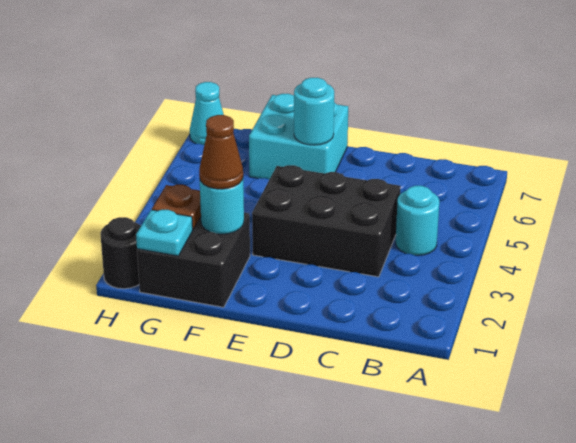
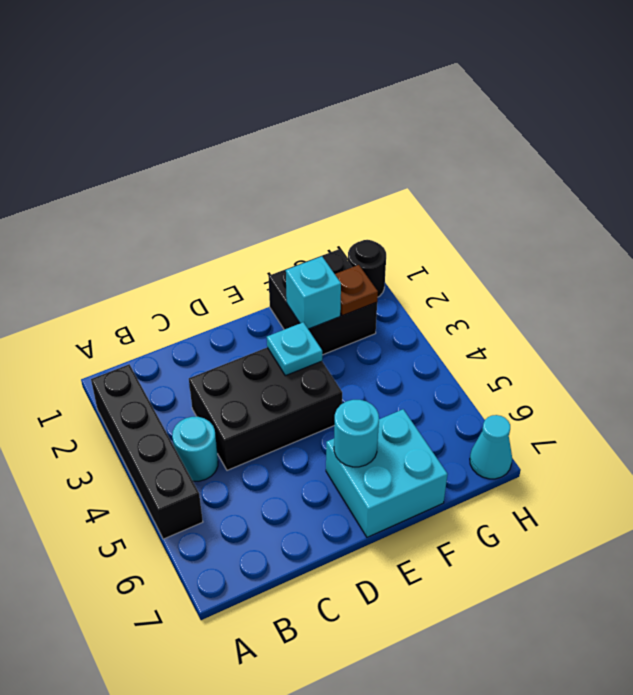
none -> black brick A2:A5 level 1
cyan round brick F2 level 2 -> cyan brick F2 level 2
brown cone F2 level 3 -> none
cyan plate G1 level 2 -> cyan plate E3 level 2

